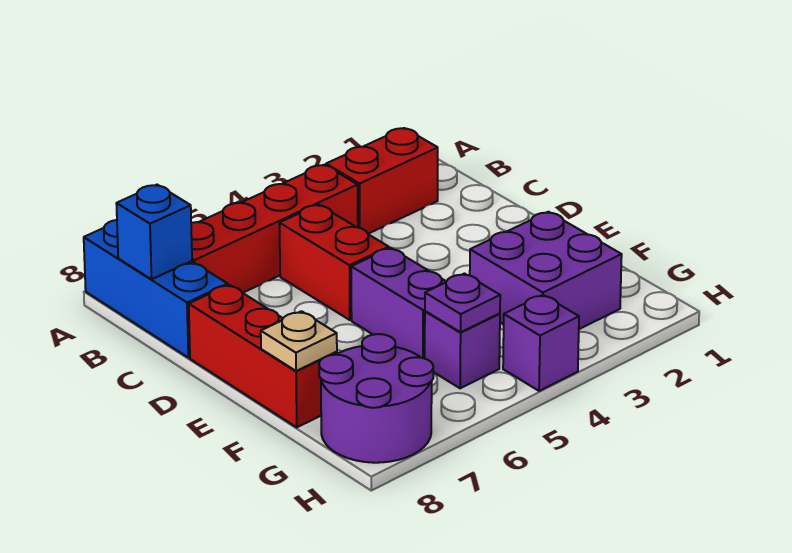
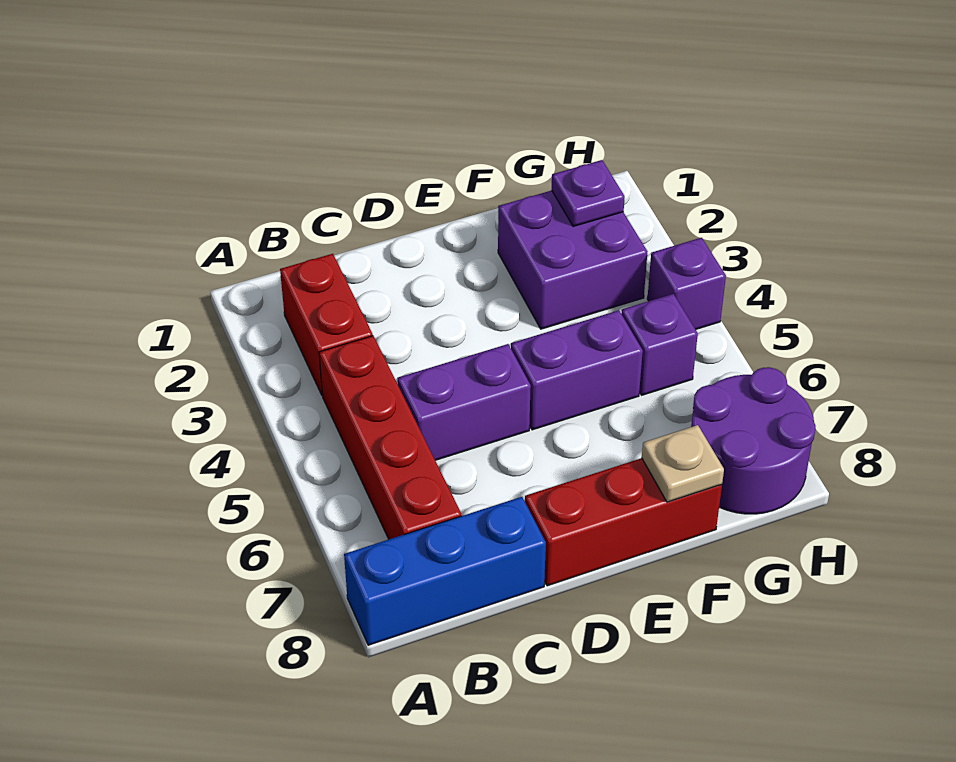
blue brick B8 level 2 -> none
red brick C5:D5 level 1 -> purple brick C5:D5 level 1
purple plate G5 level 2 -> purple plate G2 level 2

